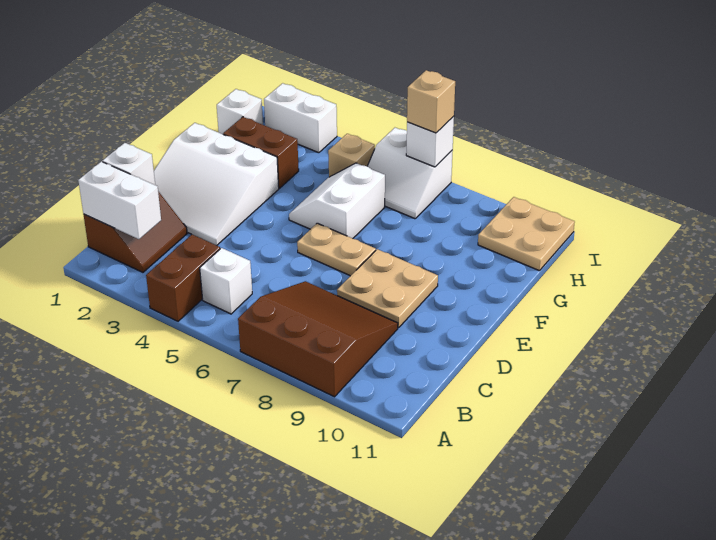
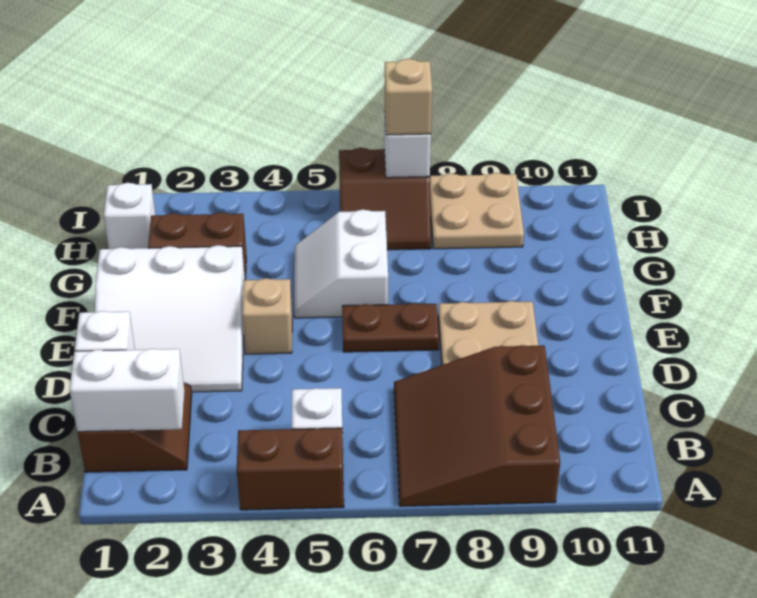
brown brick A4:B4 level 1 -> brown brick A4:A5 level 1
brown slope A7:C9 level 1 top A -> brown slope A7:C9 level 1 top 9
tan plate E6:E7 level 1 -> brown plate E6:E7 level 1
tan brick H5 level 1 -> tan brick E4 level 1
white slope H6:I7 level 1 top I -> brown slope H6:I7 level 1 top I
tan plate H10:I11 level 1 -> tan plate H8:I9 level 1
white brick I2:I3 level 1 -> none

